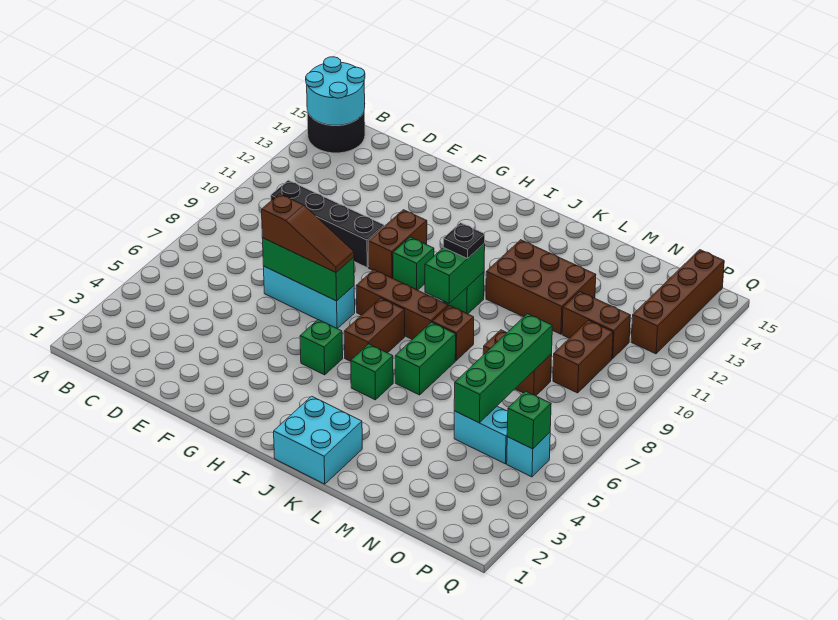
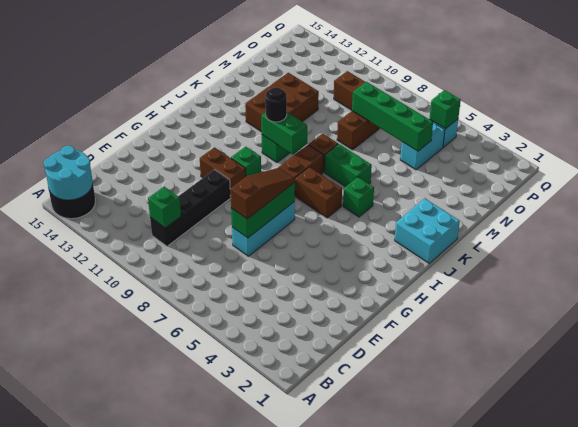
green brick H5 level 1 -> green brick C10 level 2
black plate J10 level 3 -> black round brick J10 level 3
brown brick N11:O11 level 1 -> none
brown brick P12:P15 level 1 -> none

